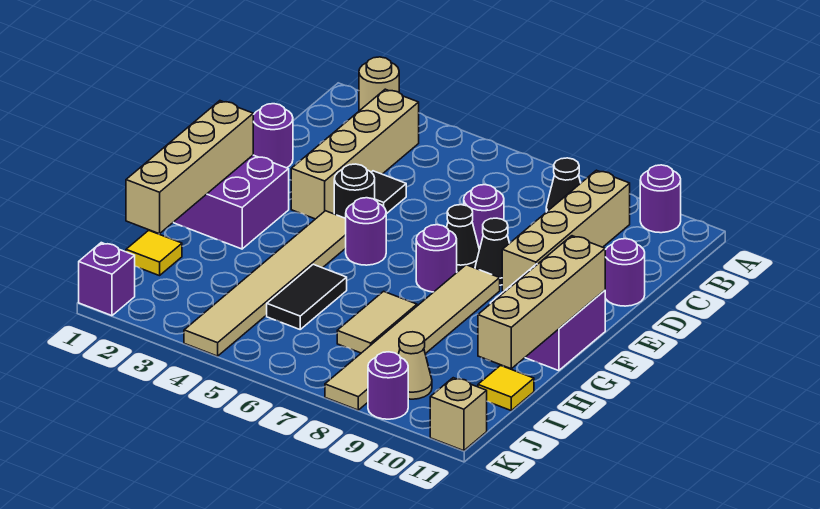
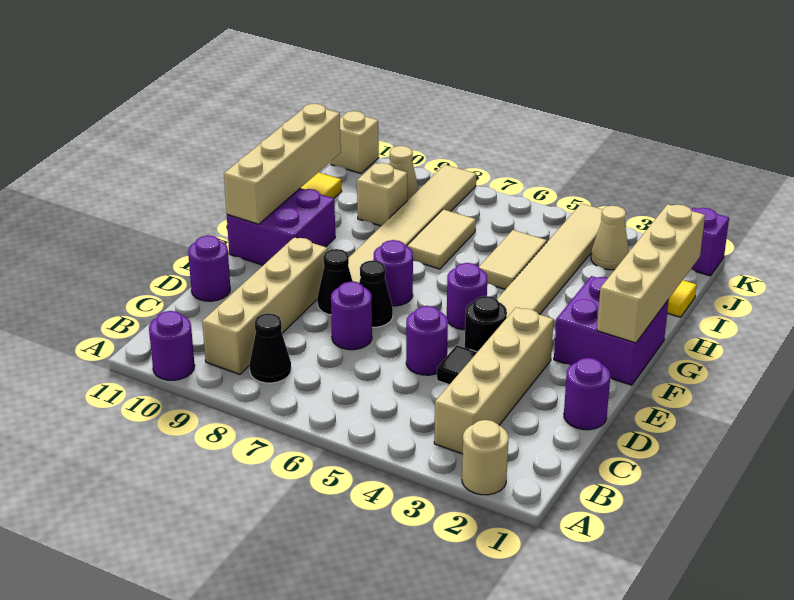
black tile H5:I5 level 1 -> tan tile H5:I5 level 1
none -> tan brick I9 level 1
none -> tan cone J3 level 1
purple round brick K9 level 1 -> purple round brick D5 level 1

